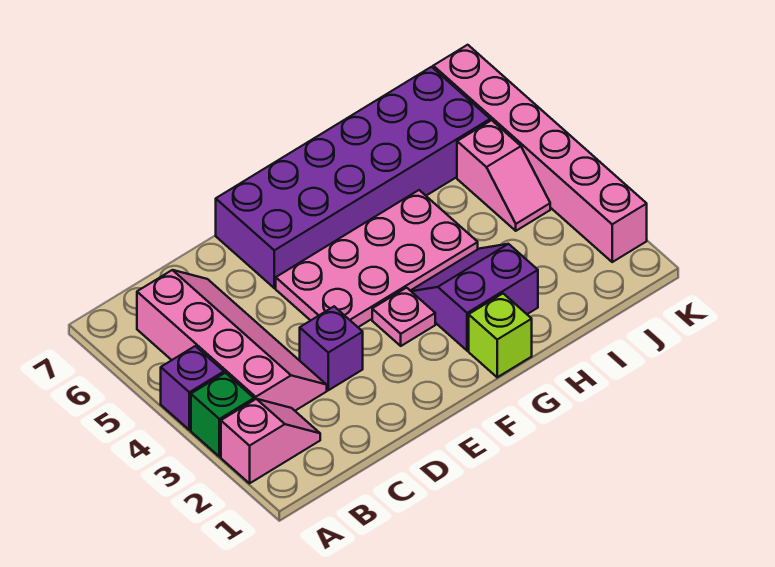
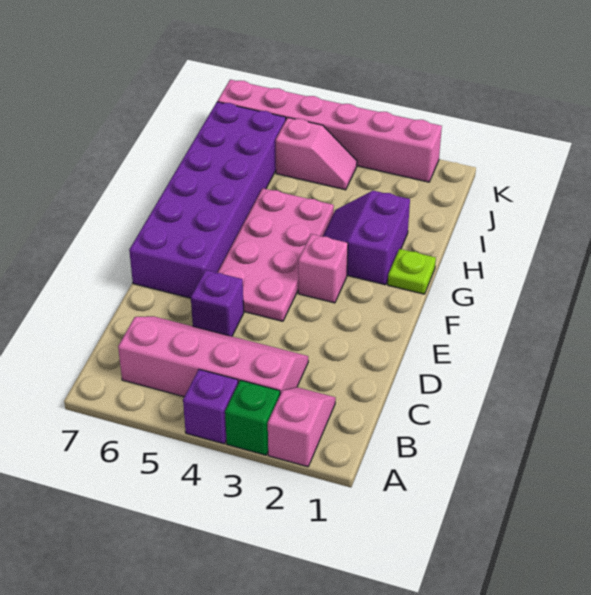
purple brick D3 level 1 -> purple brick D5 level 1
pink plate F3 level 1 -> pink brick F3 level 1
lime brick G1 level 1 -> lime plate G1 level 1

